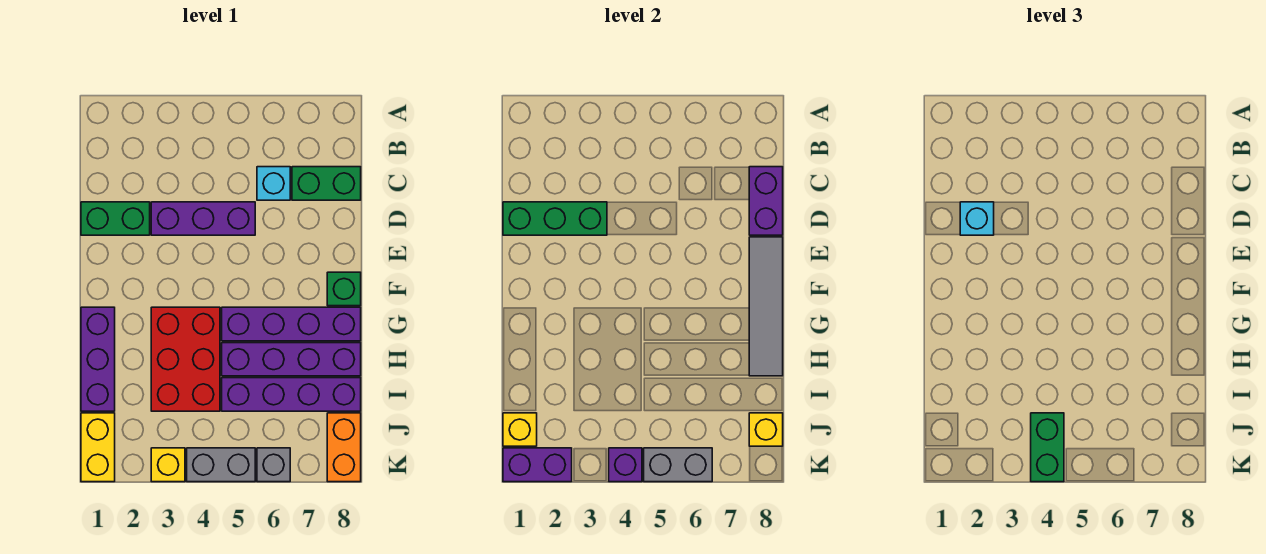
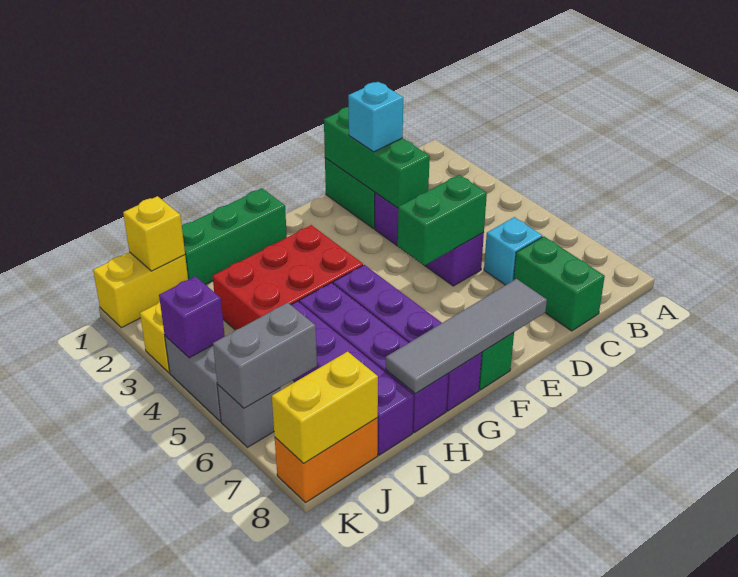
purple brick C8:D8 level 2 -> none
purple brick G1:I1 level 1 -> green brick G1:I1 level 1
green brick J4:K4 level 3 -> green brick D5:E5 level 2
yellow brick J8 level 2 -> yellow brick J8:K8 level 2
purple brick K1:K2 level 2 -> none
grey brick K5:K6 level 2 -> grey brick J6:K6 level 2

